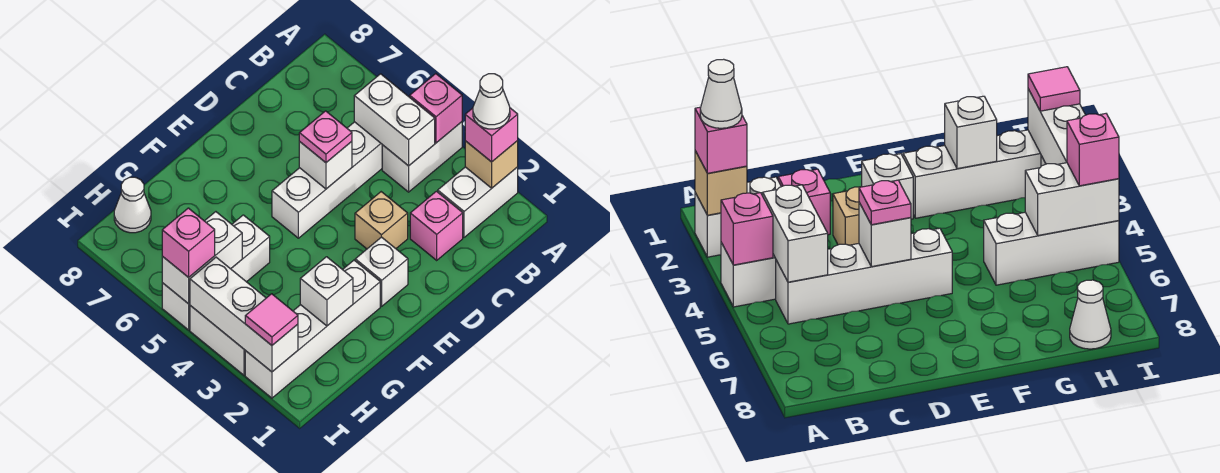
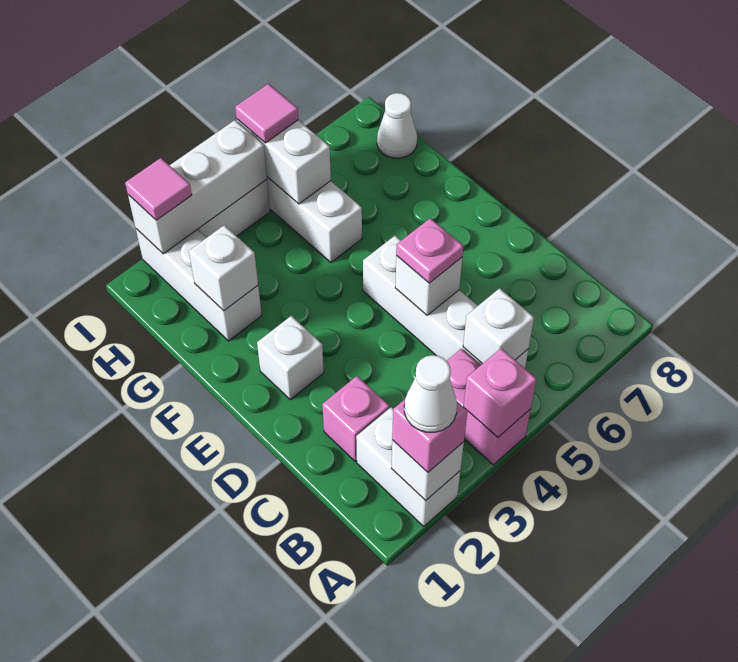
tan brick A2 level 2 -> white brick A2 level 2
white brick A4:B4 level 1 -> pink brick A4:B4 level 1
white brick B4:B5 level 2 -> white brick B5 level 2
tan brick D3 level 1 -> none
white brick F2:I2 level 1 -> white brick G2:I2 level 1
pink brick I5 level 3 -> pink tile I5 level 3

